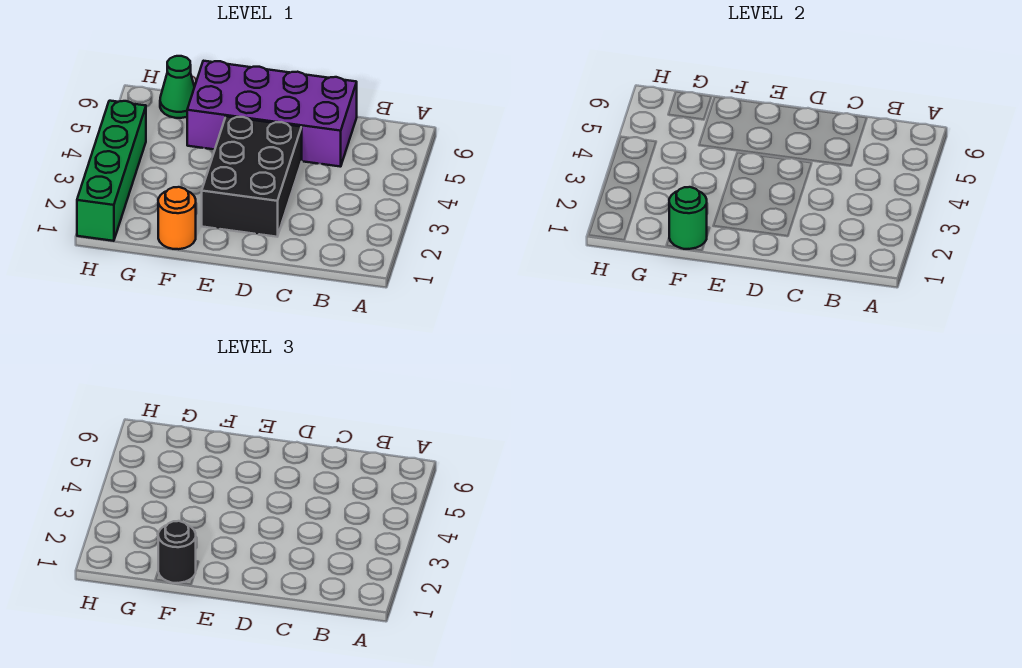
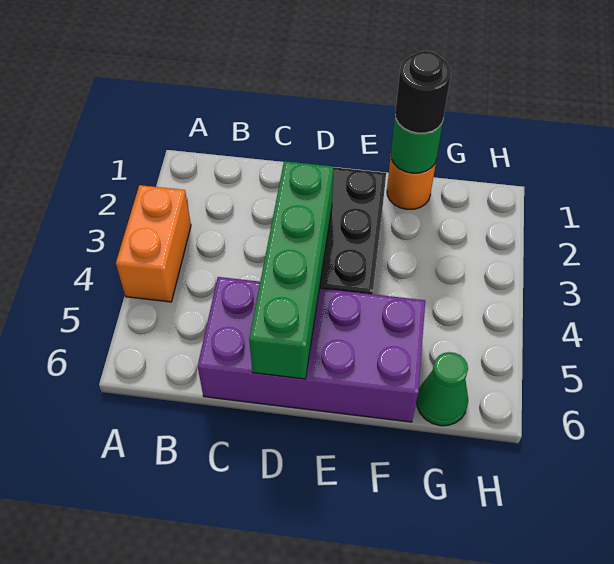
none -> orange brick A3:A4 level 1
green brick H1:H4 level 1 -> green brick D3:D6 level 2

